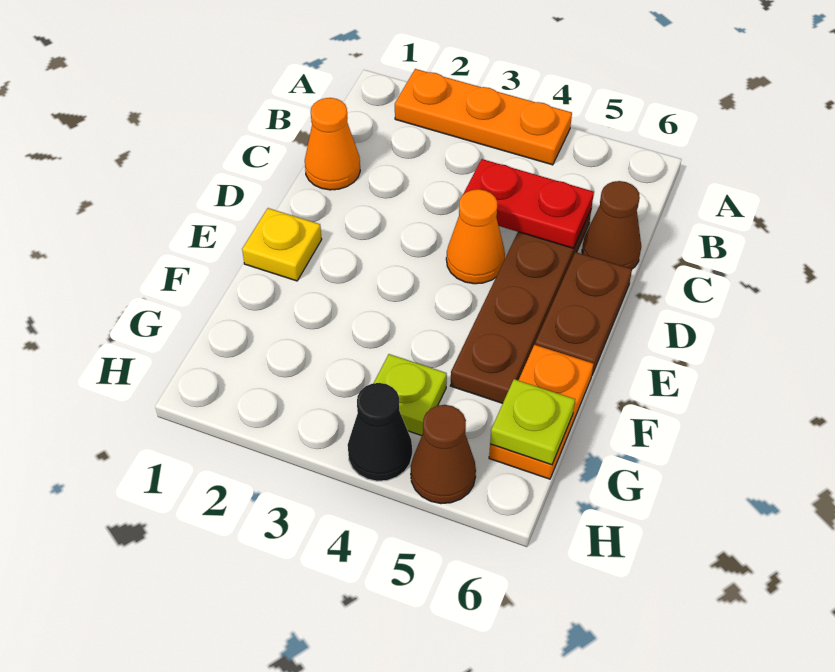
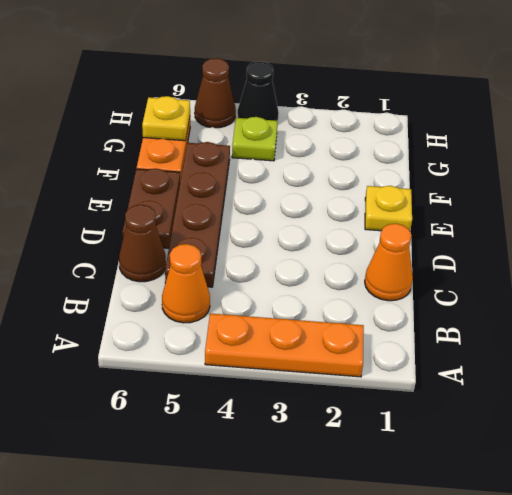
red plate C4:C5 level 2 -> none
orange cone D4 level 1 -> orange cone B5 level 1
lime plate G6 level 2 -> yellow plate G6 level 2

